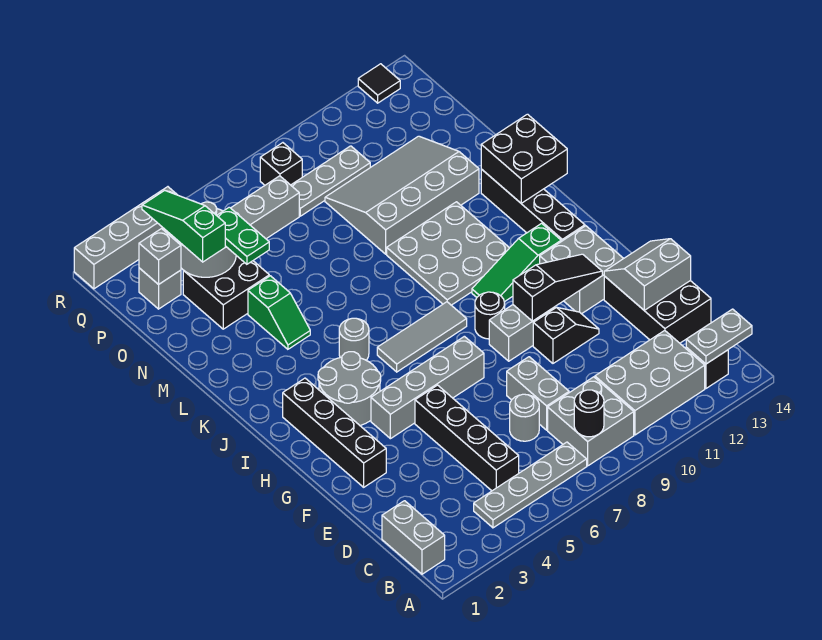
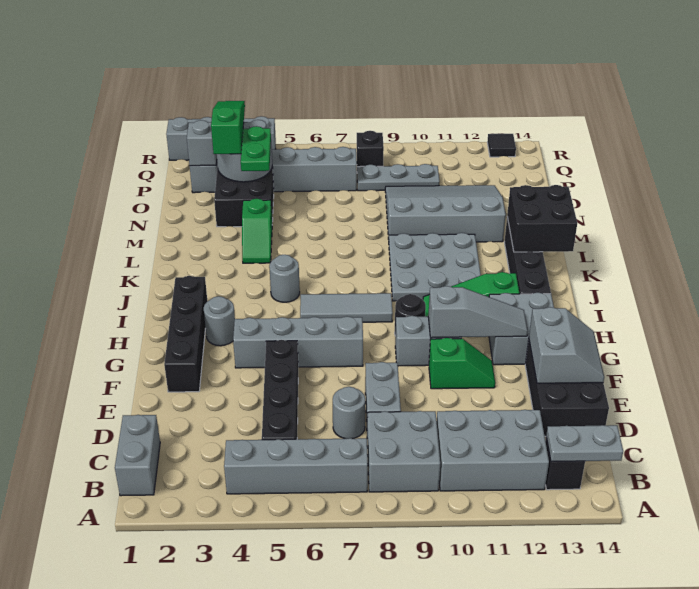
grey plate B4:B7 level 1 -> grey brick B4:B7 level 1
black round brick B8 level 2 -> none
grey slope E13:F14 level 2 top E -> grey slope E13:F14 level 2 top 13
black slope F10:F11 level 1 top 10 -> green slope F10:F11 level 1 top 10
black slope G10:G12 level 2 top 10 -> grey slope G10:G12 level 2 top 10
grey round brick H3:I4 level 1 -> grey round brick H3 level 1

